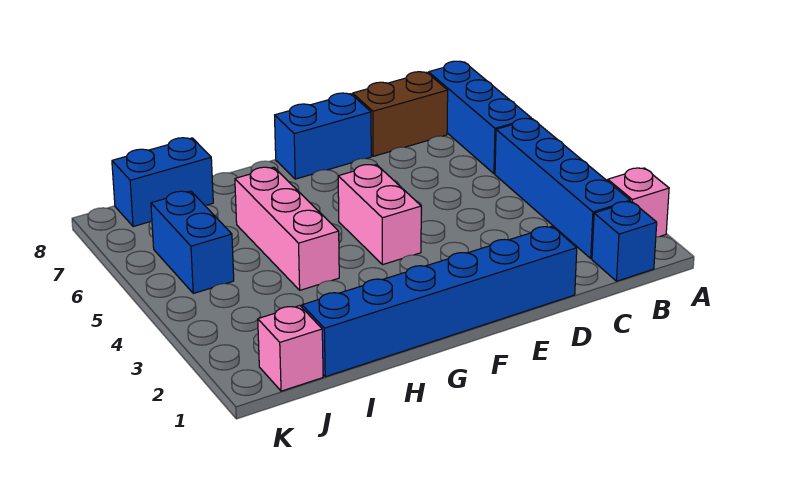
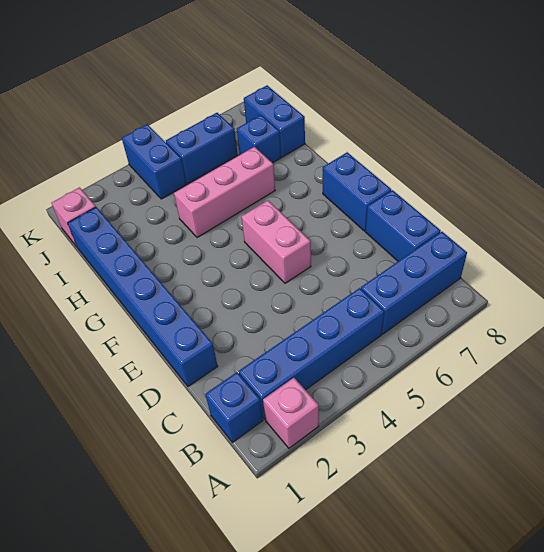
brown brick C8:D8 level 1 -> blue brick C8:D8 level 1
pink brick F4:F5 level 1 -> pink brick E5:F5 level 1
none -> blue brick I7 level 1
none -> blue brick J4:K4 level 1

